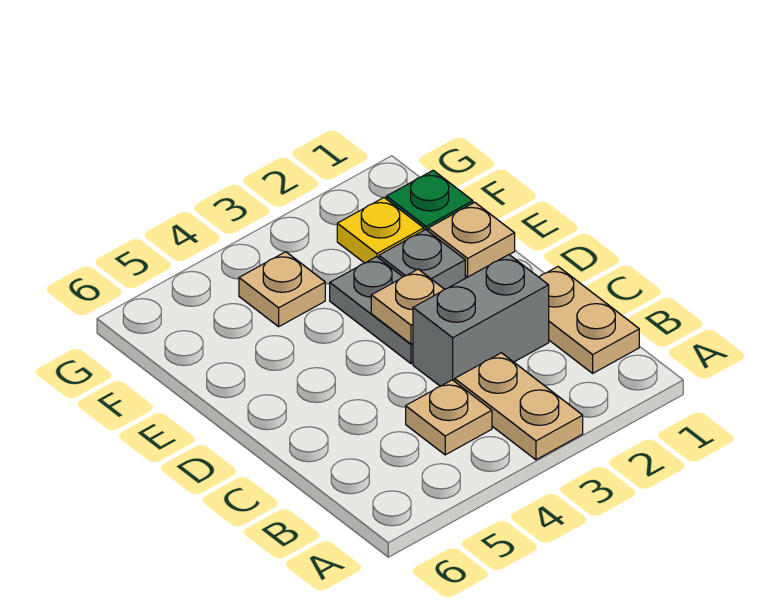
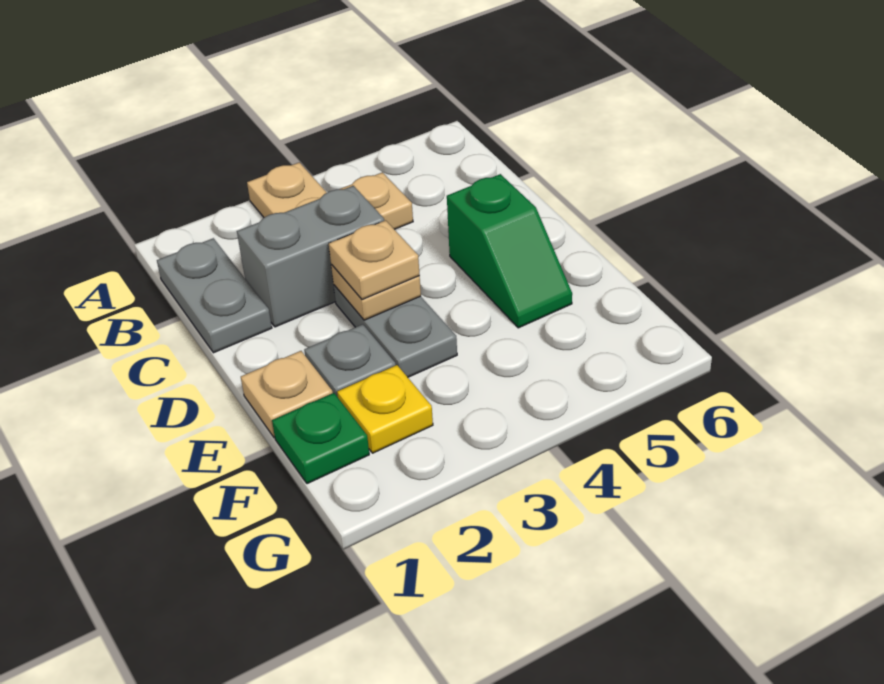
tan plate B1:C1 level 1 -> grey plate B1:C1 level 1
none -> green slope D5:E5 level 1 top D
tan plate F4 level 1 -> tan plate D3 level 3

